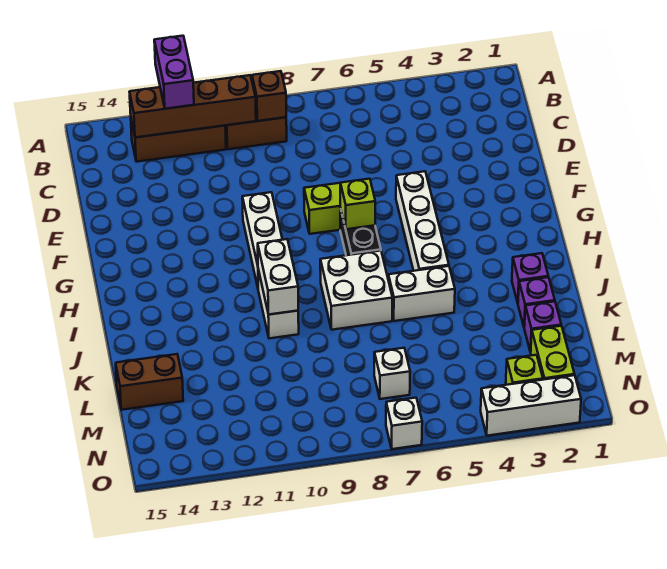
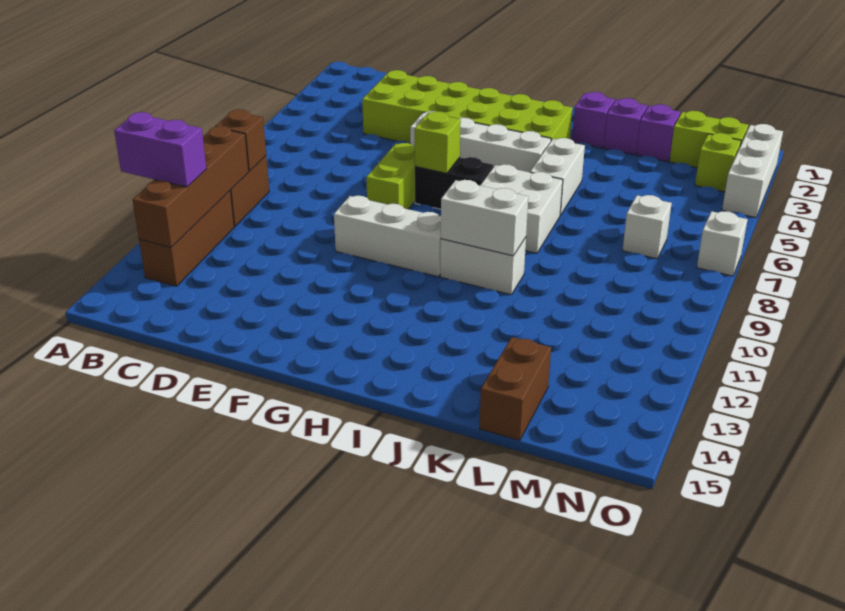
none -> lime brick D3:I4 level 1

